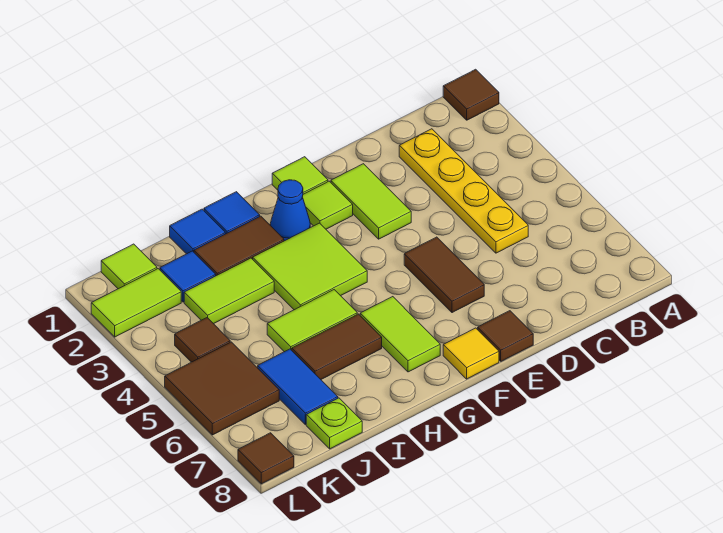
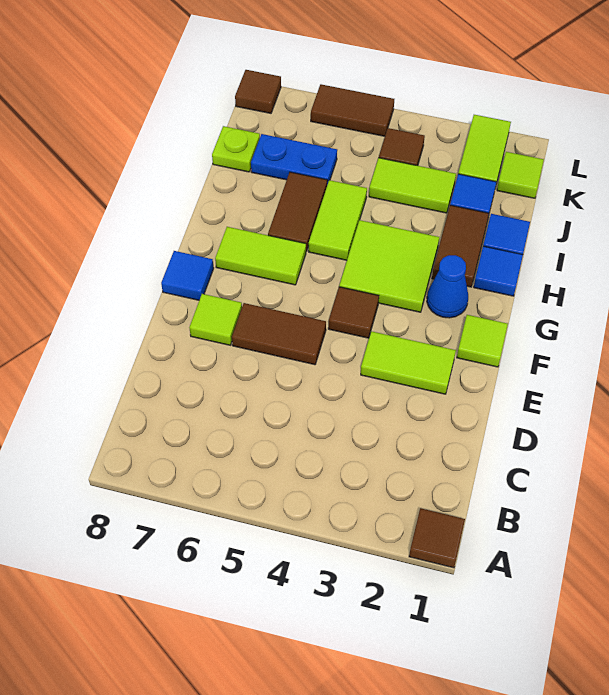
yellow plate C2:C5 level 1 -> none
brown tile E8 level 1 -> brown tile F4 level 1
lime tile F2 level 1 -> lime tile E7 level 1
yellow tile F8 level 1 -> blue tile F8 level 1
lime tile I3:J3 level 1 -> lime tile J3:J4 level 1
blue tile J6:J7 level 1 -> blue plate J6:J7 level 1
brown tile K5:L6 level 1 -> brown tile L5:L6 level 1

